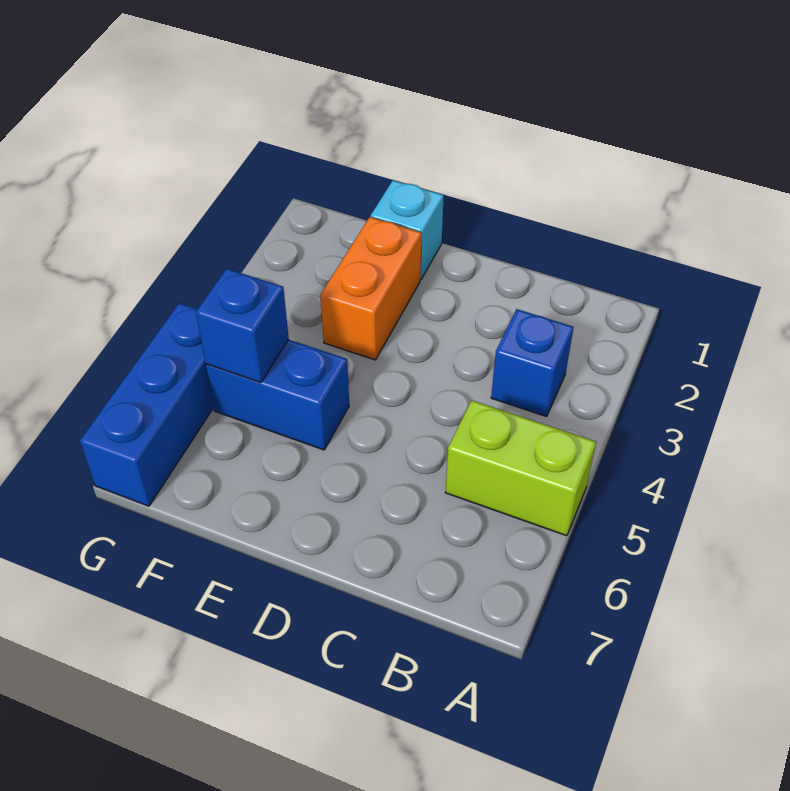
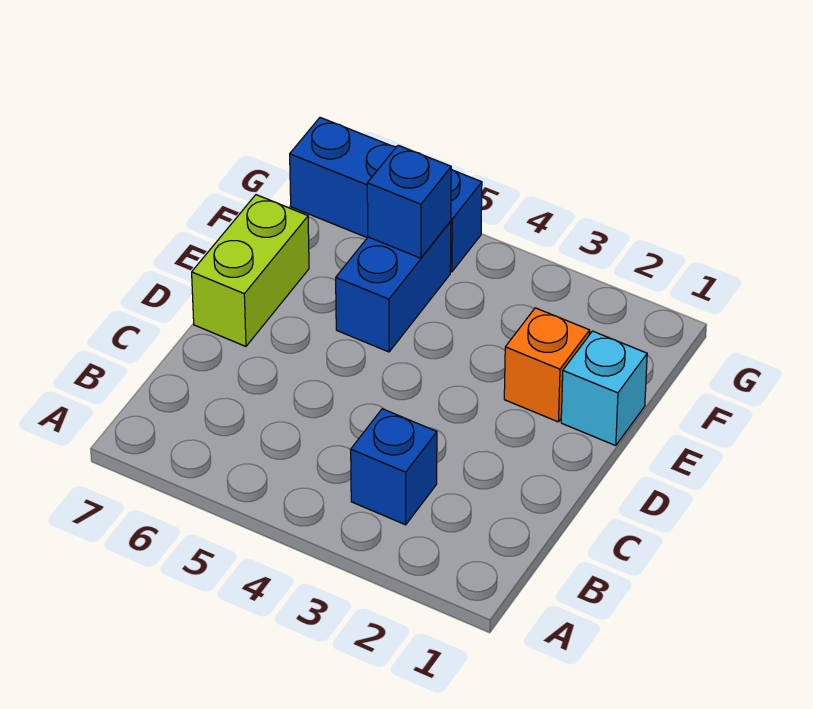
lime brick A5:B5 level 1 -> lime brick D7:E7 level 1
orange brick E2:E3 level 1 -> orange brick E2 level 1

